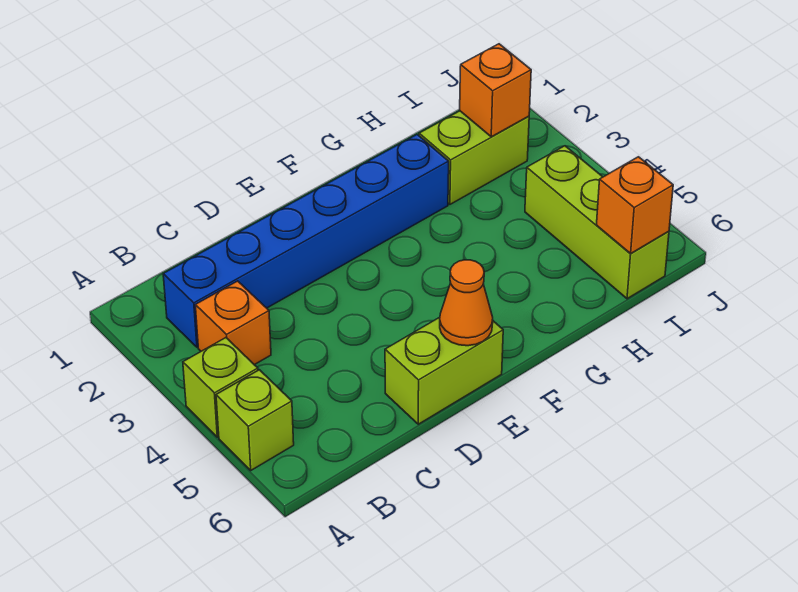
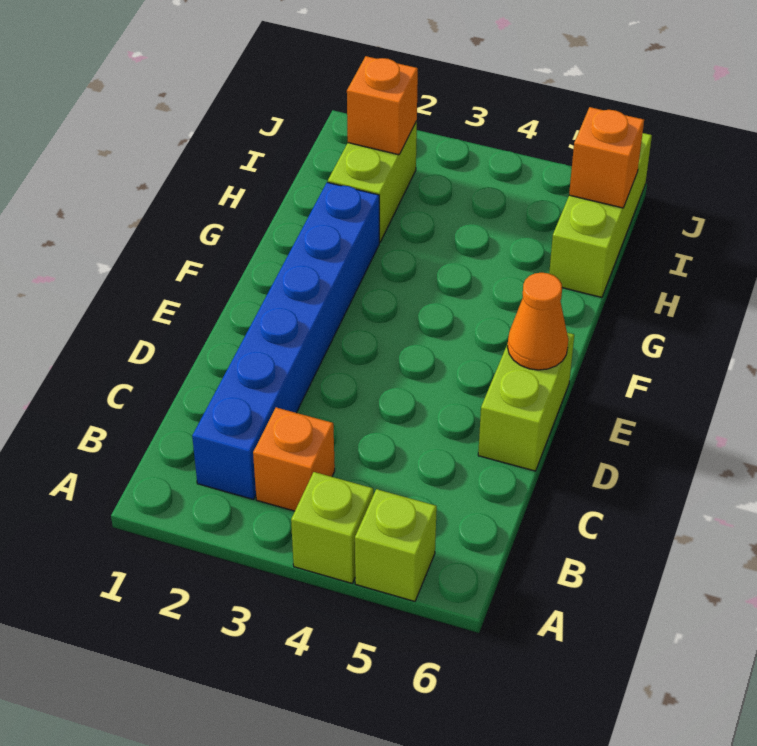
lime brick I4:I6 level 1 -> lime brick H6:J6 level 1

